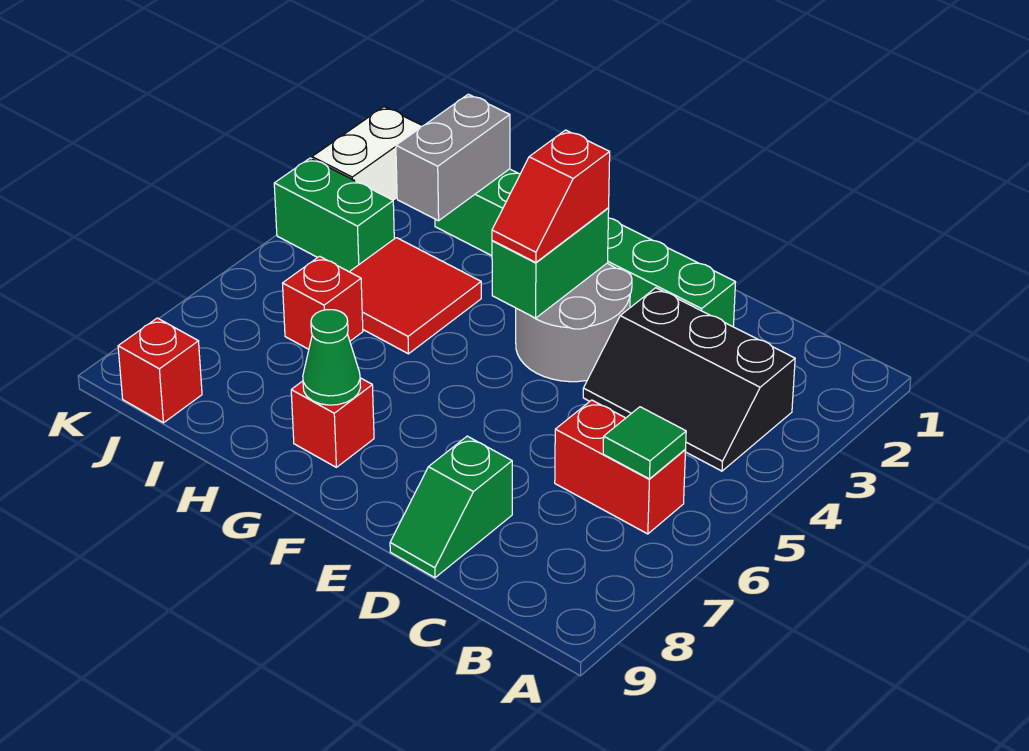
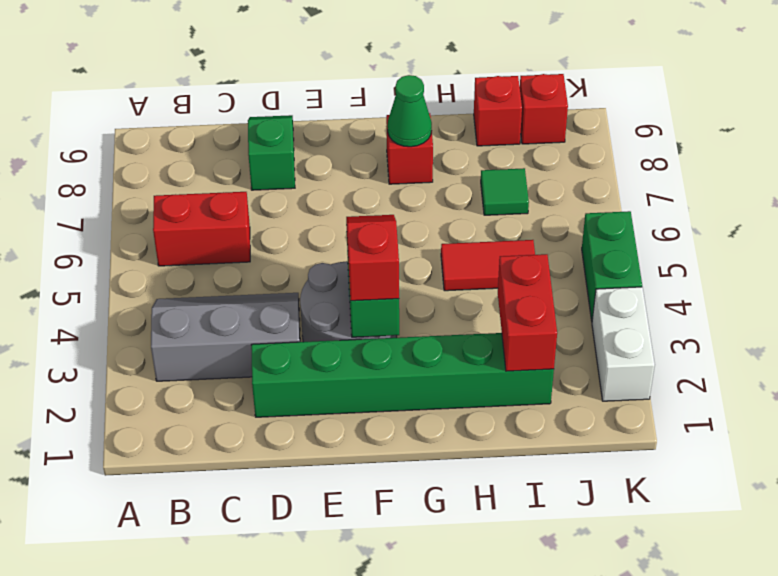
black slope B3:D4 level 1 top 3 -> grey slope B3:D4 level 1 top 3
green tile B6 level 2 -> green tile I7 level 1
red tile H4:I5 level 1 -> red tile H5:I5 level 1
grey brick I2:I3 level 2 -> red brick I2:I3 level 2
red brick I6 level 1 -> red brick I9 level 1
green brick J4:K4 level 1 -> green brick K4:K5 level 1

